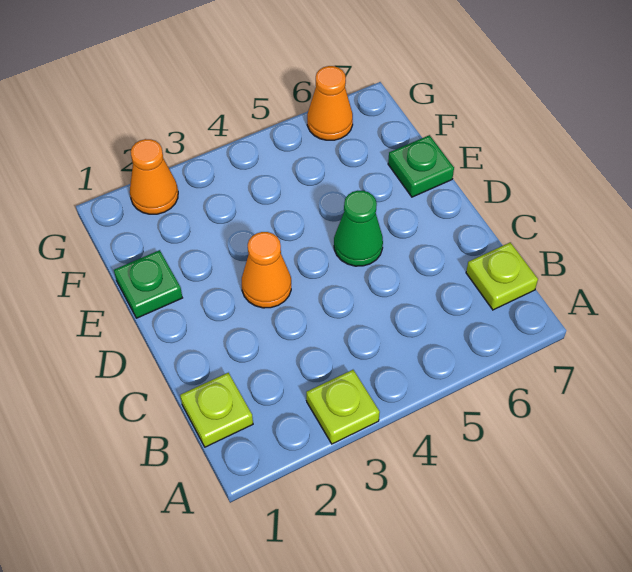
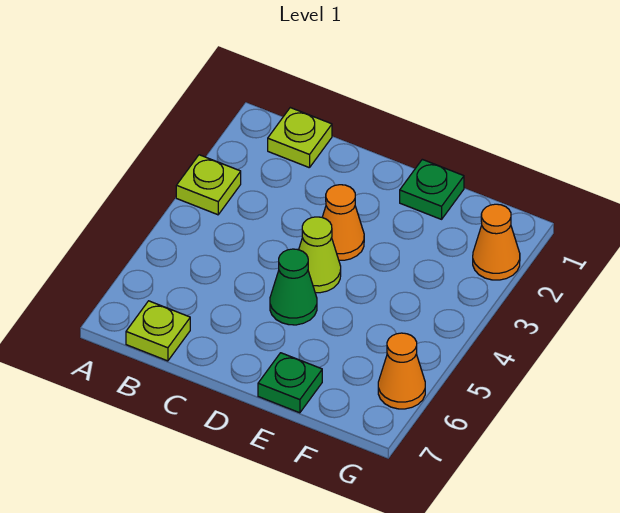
none -> lime cone D4 level 1

